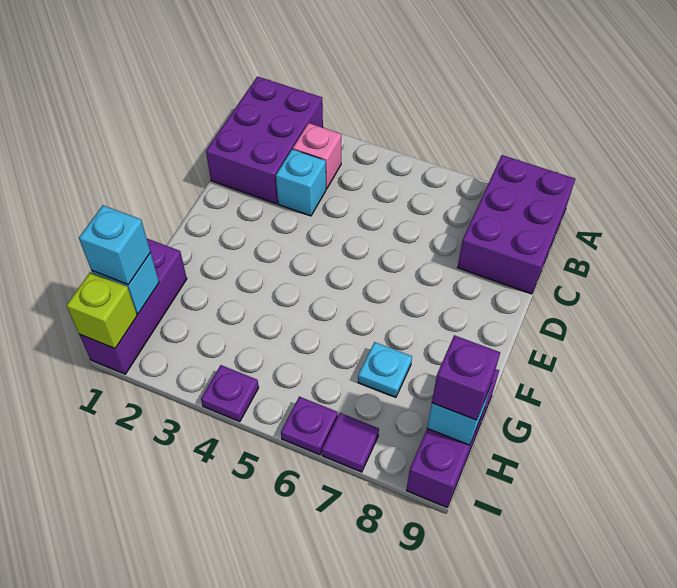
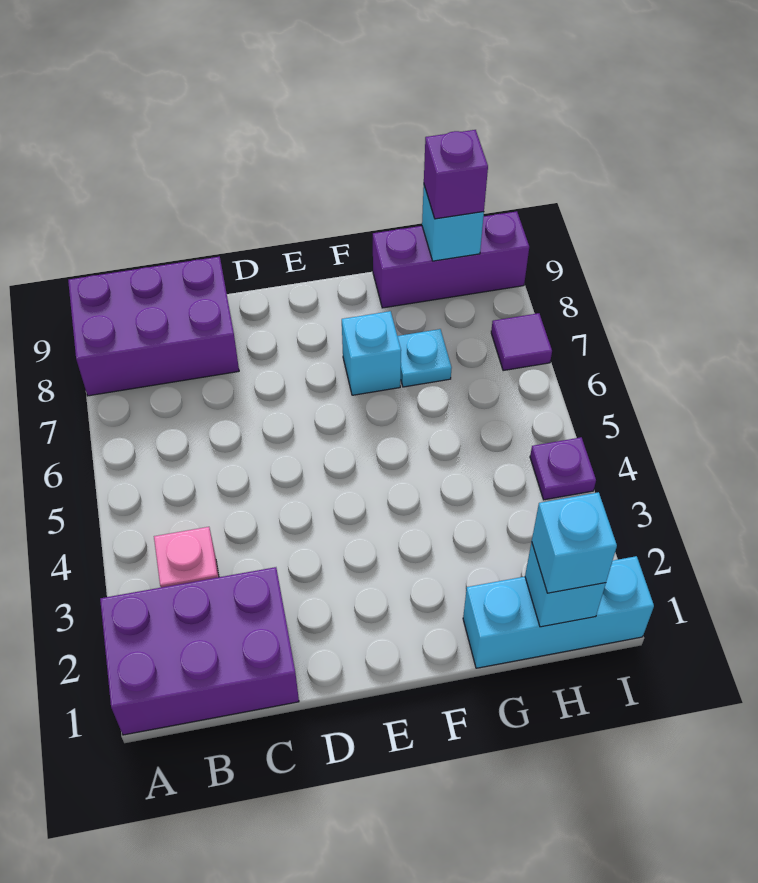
cyan brick C3 level 1 -> cyan brick F7 level 1
purple brick G1:I1 level 1 -> cyan brick G1:I1 level 1
lime brick I1 level 2 -> none
purple plate I6 level 1 -> none

